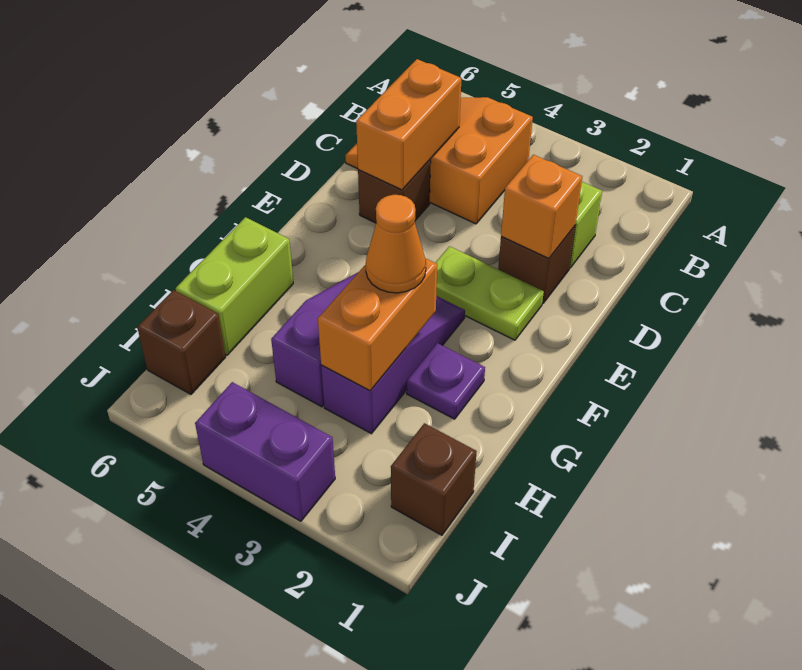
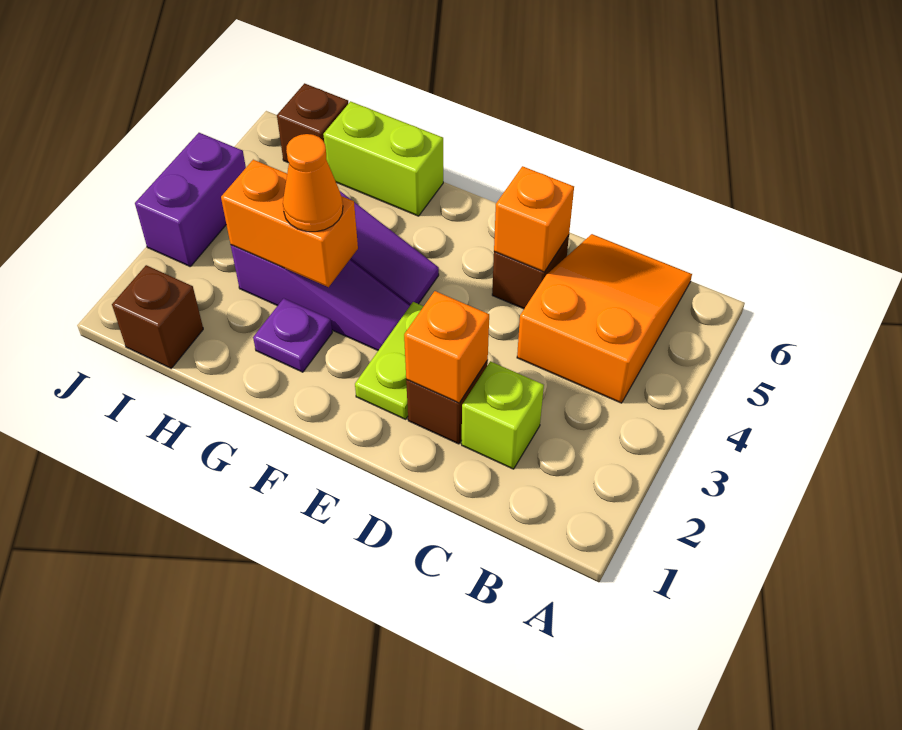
orange brick C5:D5 level 2 -> orange brick D5 level 2

